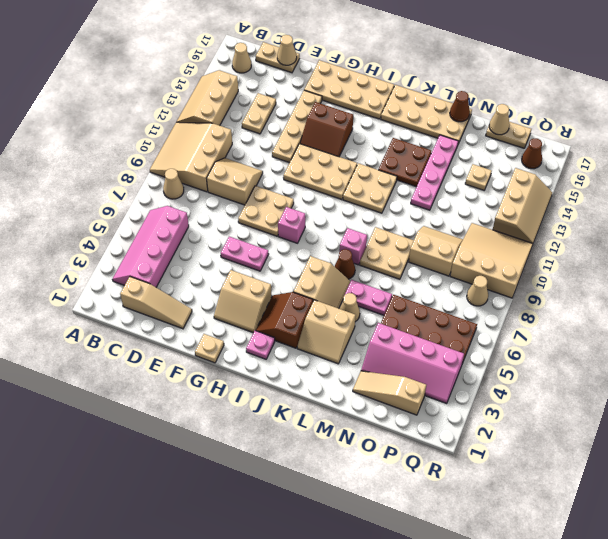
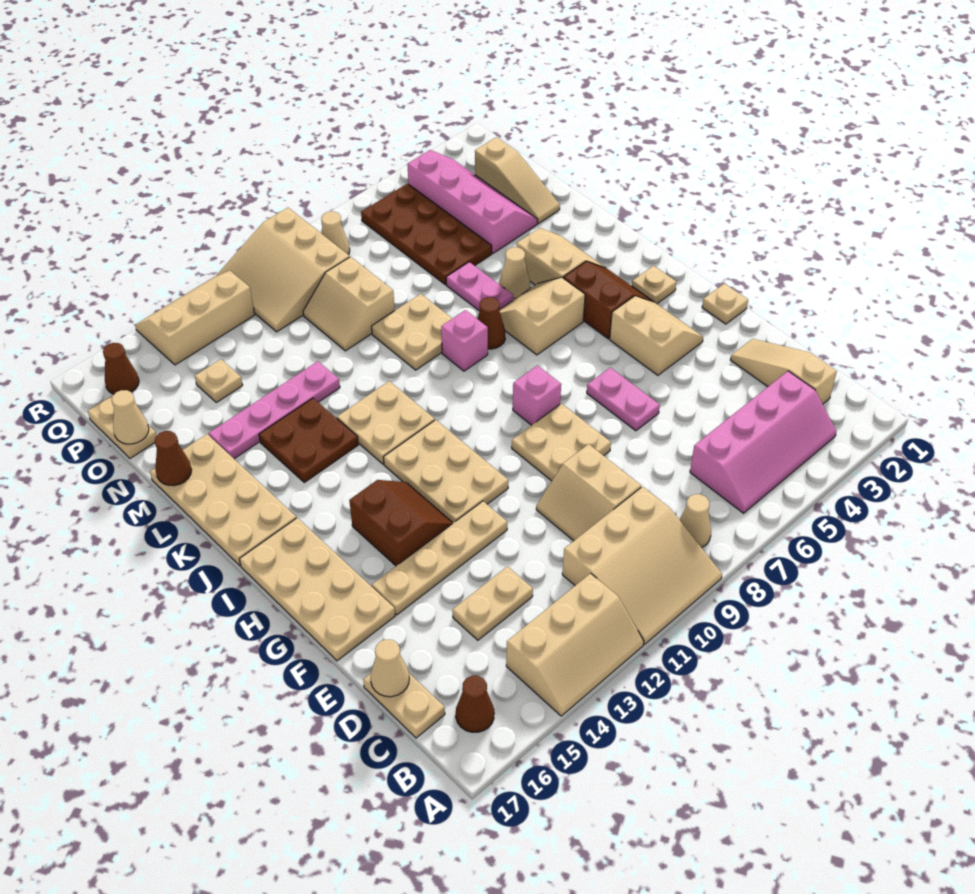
tan cone B16 level 1 -> brown cone B16 level 1
pink plate I2 level 1 -> tan plate I2 level 1
brown slope I3:J4 level 1 top J -> brown slope I3:J4 level 1 top 4

